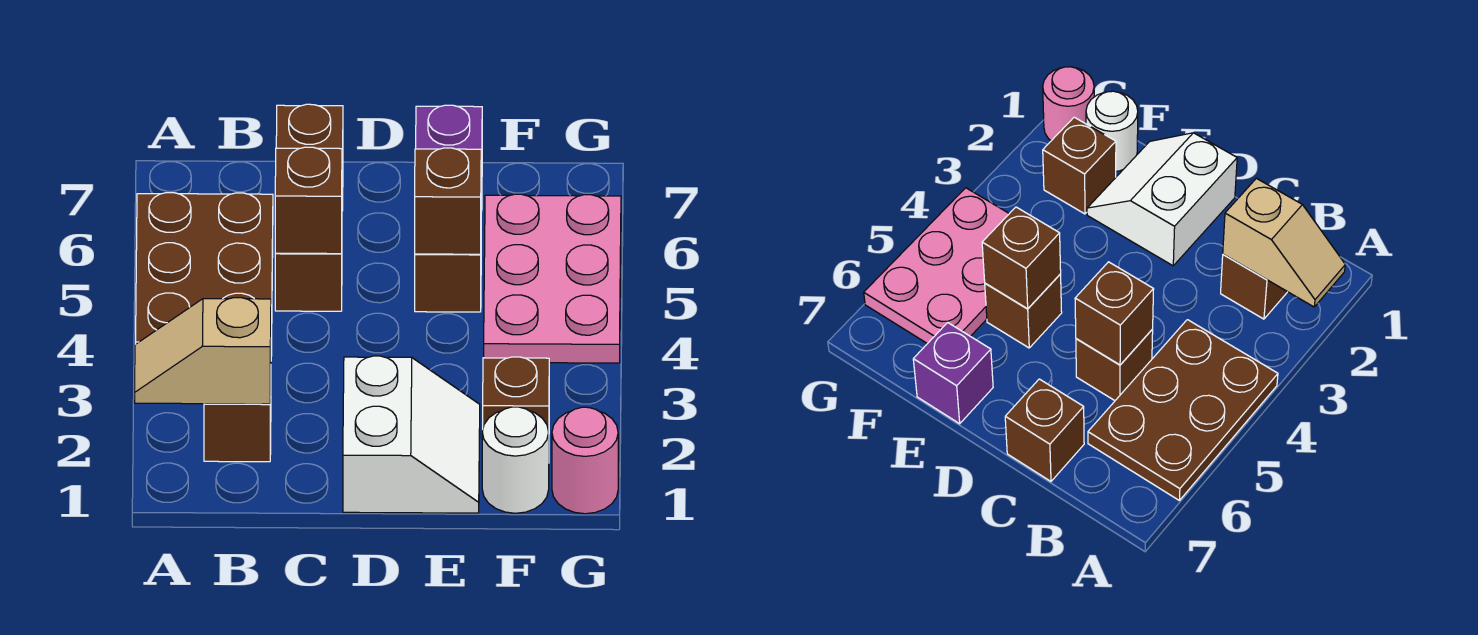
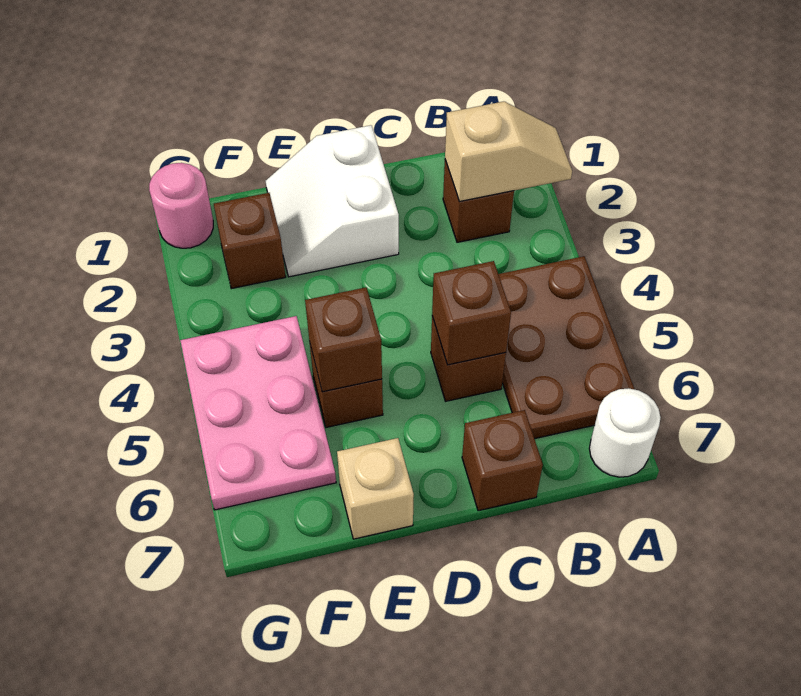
purple brick E7 level 1 -> tan brick E7 level 1
white round brick F1 level 1 -> white round brick A7 level 1

